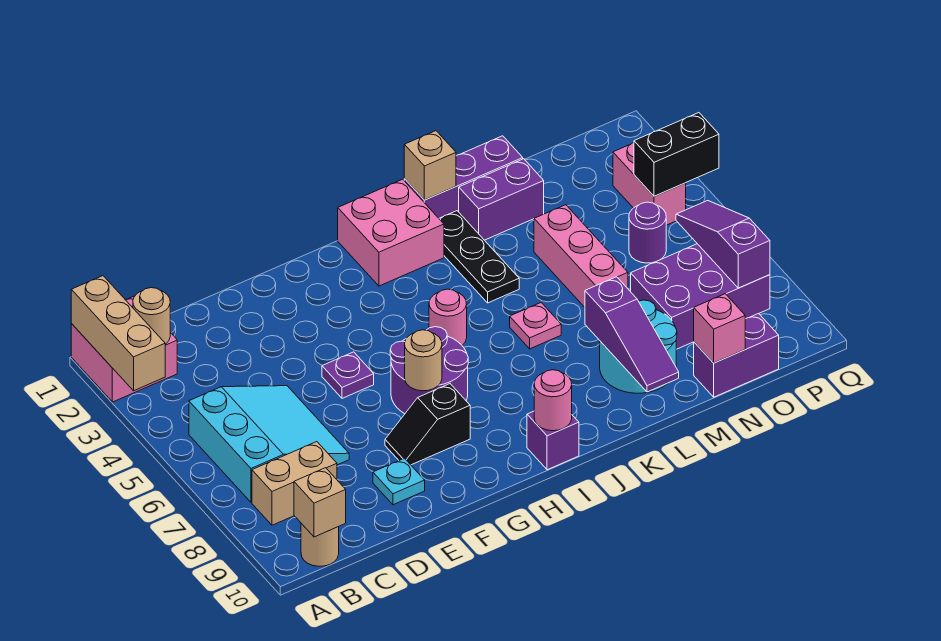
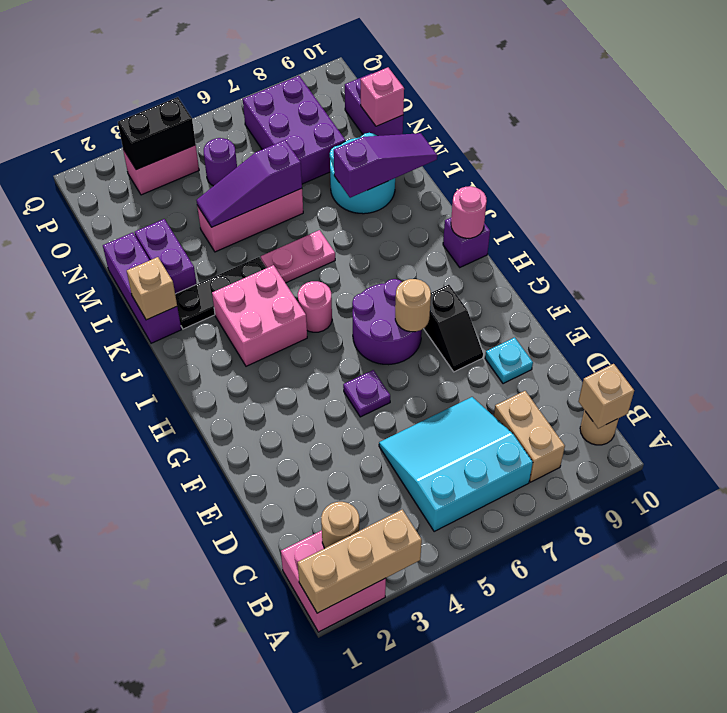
pink brick I1:J2 level 1 -> pink brick I3:J4 level 1
pink plate K6 level 1 -> pink plate K5:K6 level 1
black brick P4:Q4 level 2 -> black brick P3:P4 level 2
purple slope P6:P8 level 2 top 8 -> purple slope M4:M6 level 2 top 6

